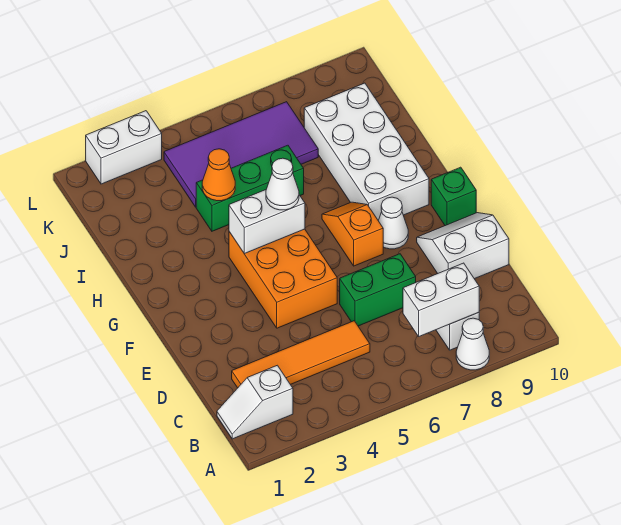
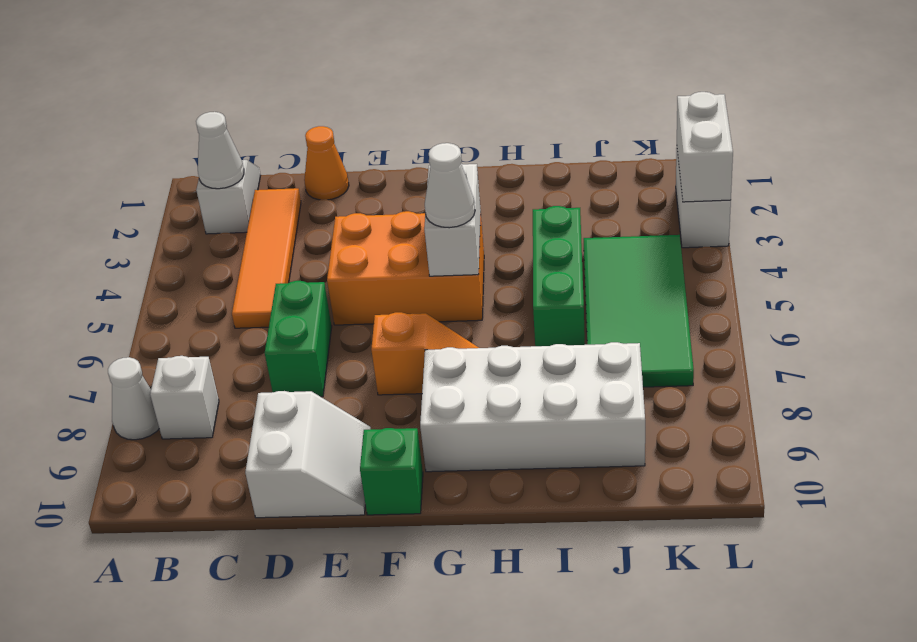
white brick B7:B8 level 2 -> white brick L2:L3 level 2
white cone F8 level 1 -> white cone B2 level 2
orange cone I4 level 2 -> orange cone D1 level 1
purple tile J4:K7 level 1 -> green tile J4:K7 level 1

